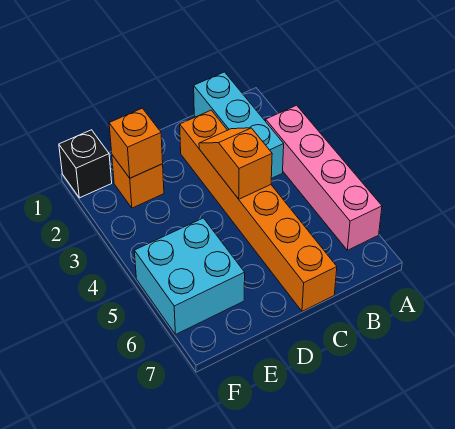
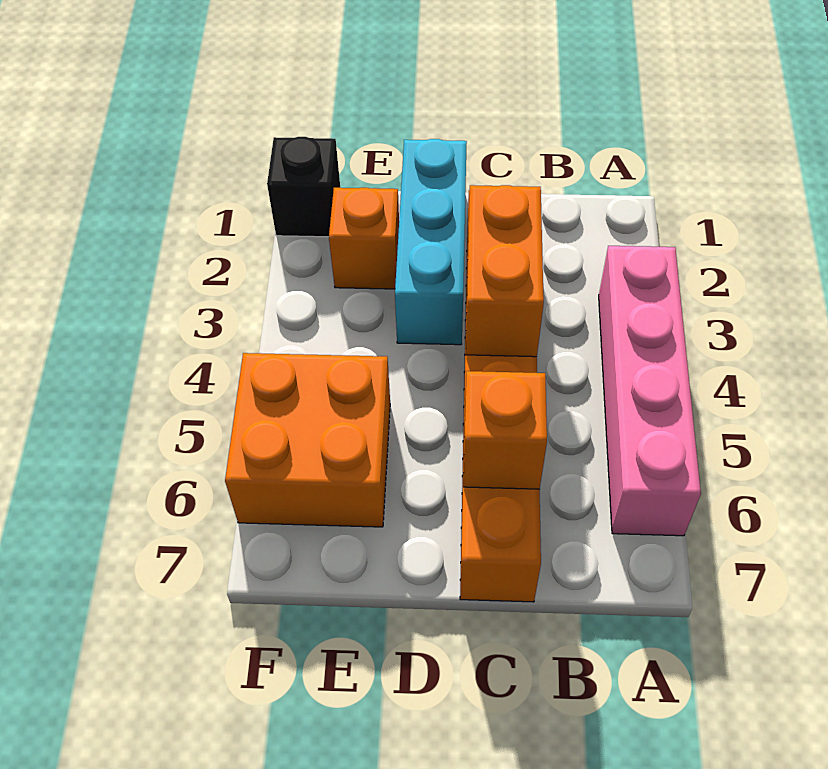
cyan brick B1:B3 level 1 -> cyan brick D1:D3 level 1
orange slope C3:C4 level 2 top 4 -> orange brick C3:C4 level 2
orange brick E2 level 2 -> orange brick C6 level 2
cyan brick E5:F6 level 1 -> orange brick E5:F6 level 1

